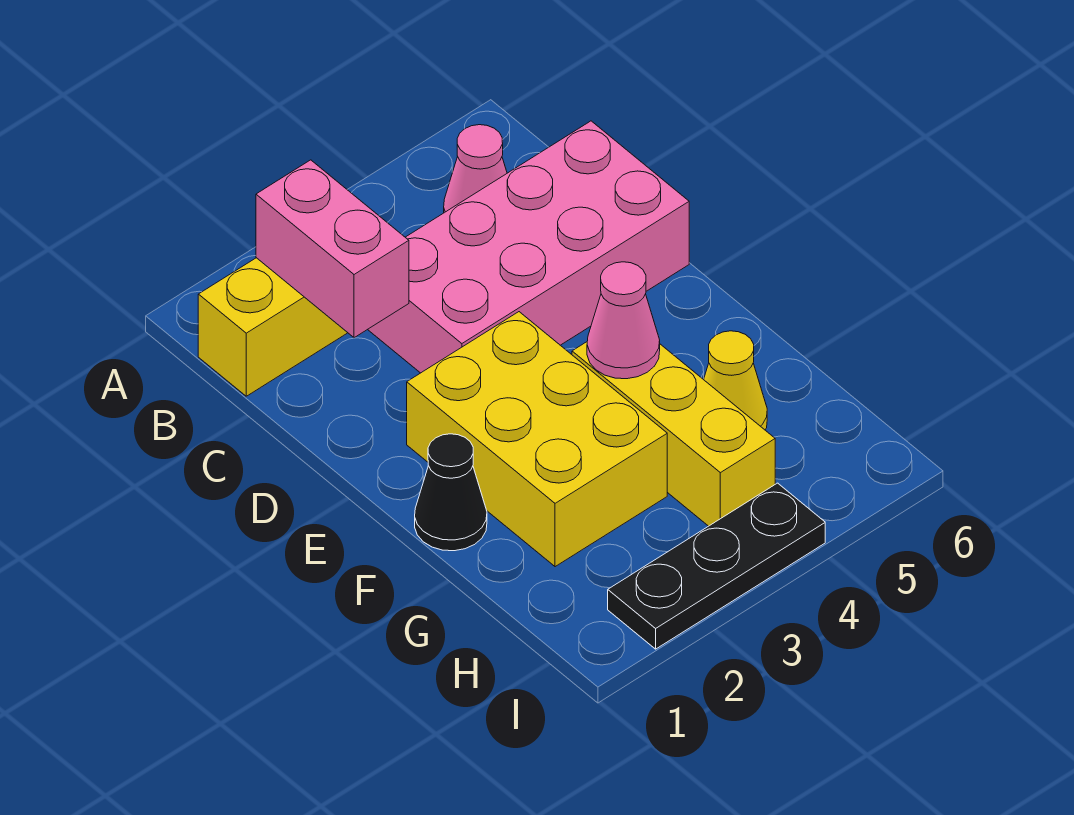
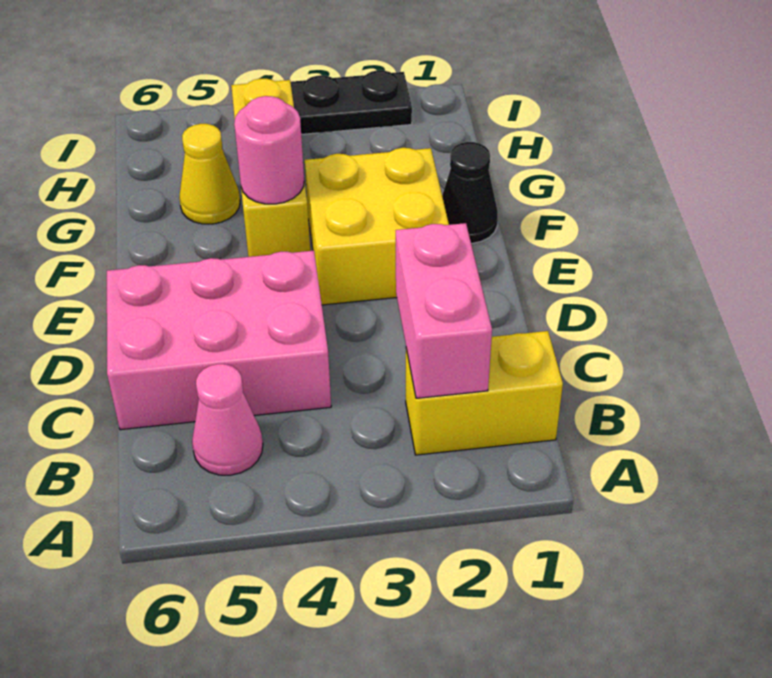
pink brick C3:D6 level 1 -> pink brick C4:D6 level 1
yellow brick E2:G3 level 1 -> yellow brick E2:F3 level 1
pink cone F4 level 2 -> pink round brick F4 level 2

